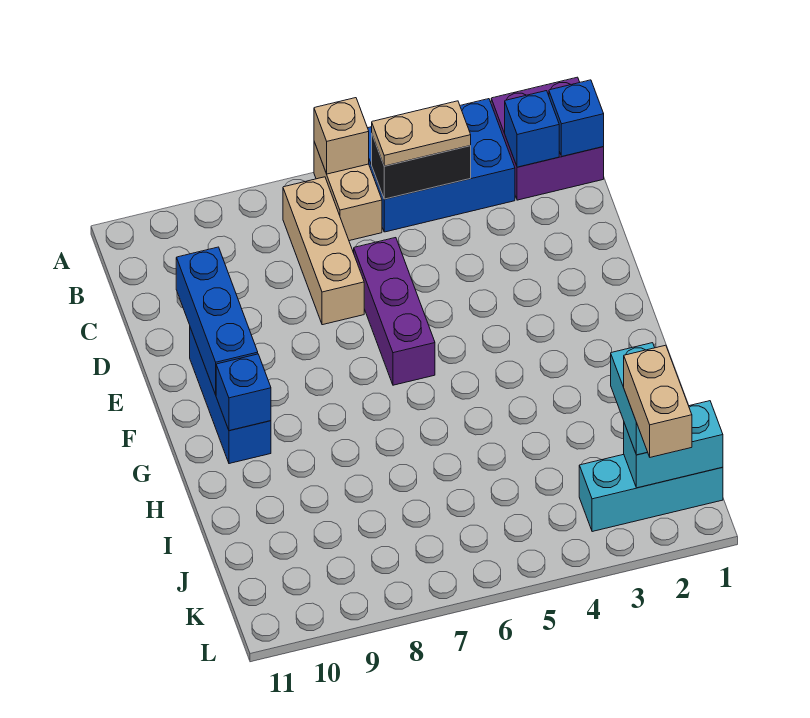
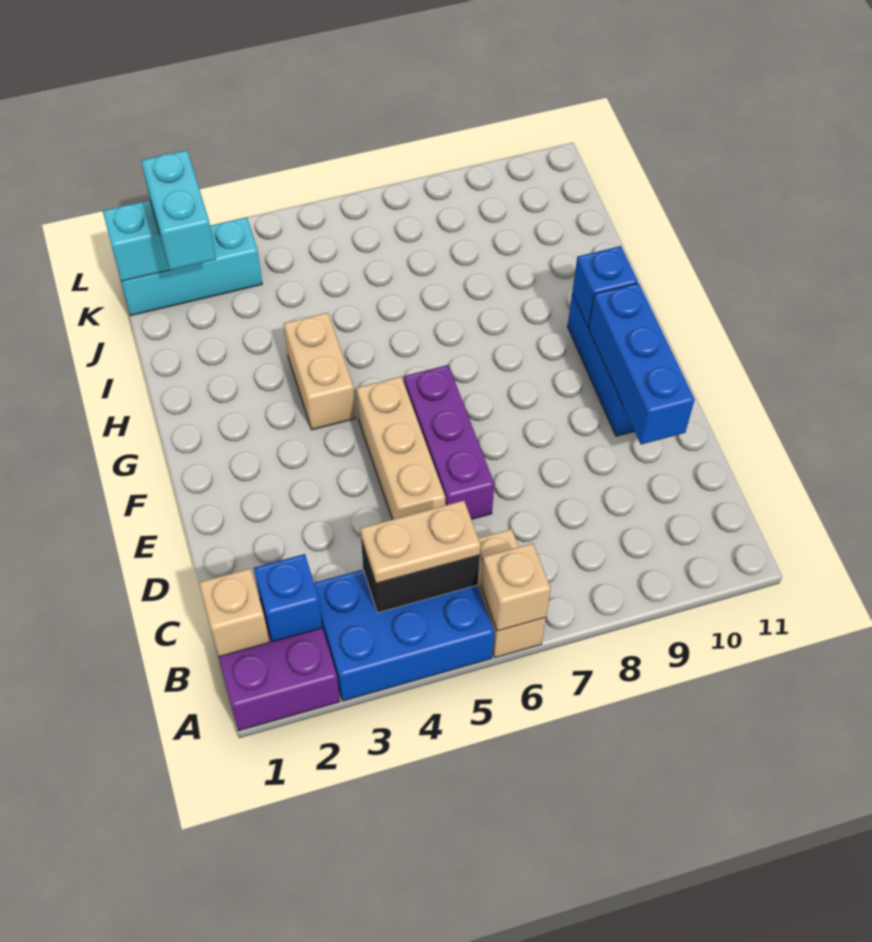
blue brick B1 level 2 -> tan brick B1 level 2
tan brick B7:D7 level 1 -> tan brick D5:F5 level 1
tan brick K2:L2 level 4 -> tan brick G4:H4 level 1

